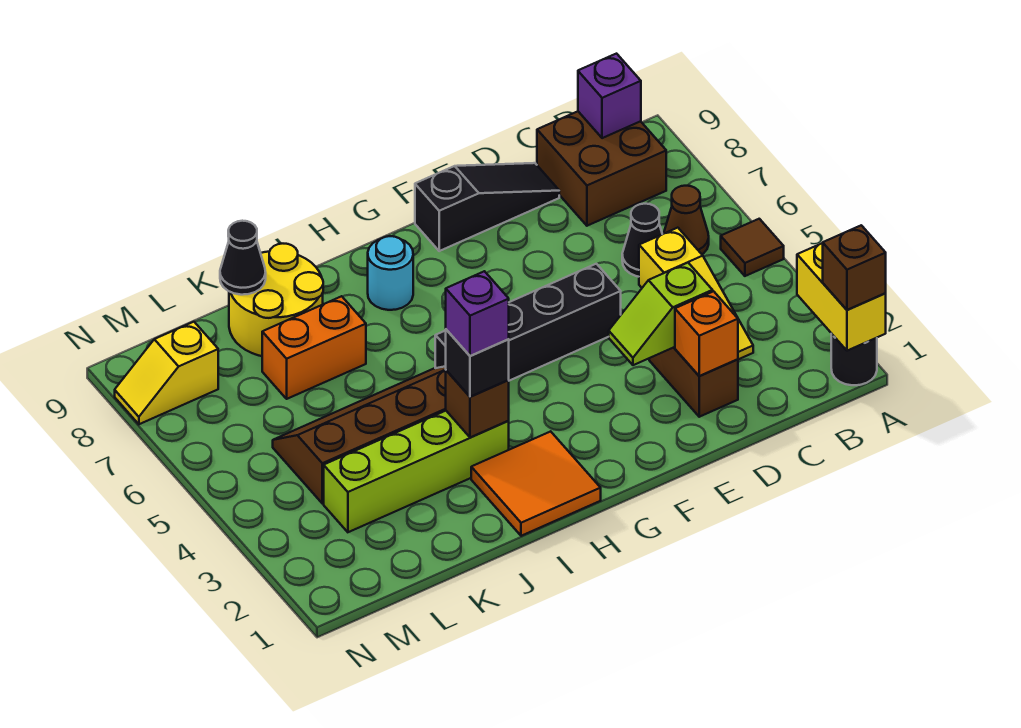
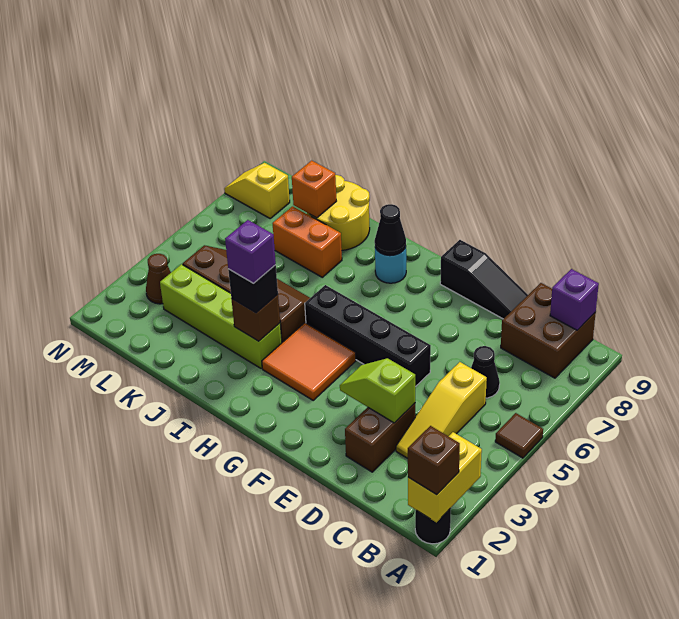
brown cone B6 level 1 -> brown cone M3 level 1
orange brick D2 level 2 -> orange brick K8 level 2
orange tile H1:I2 level 1 -> orange tile G3:H4 level 1
black cone K9 level 2 -> black cone H8 level 2

